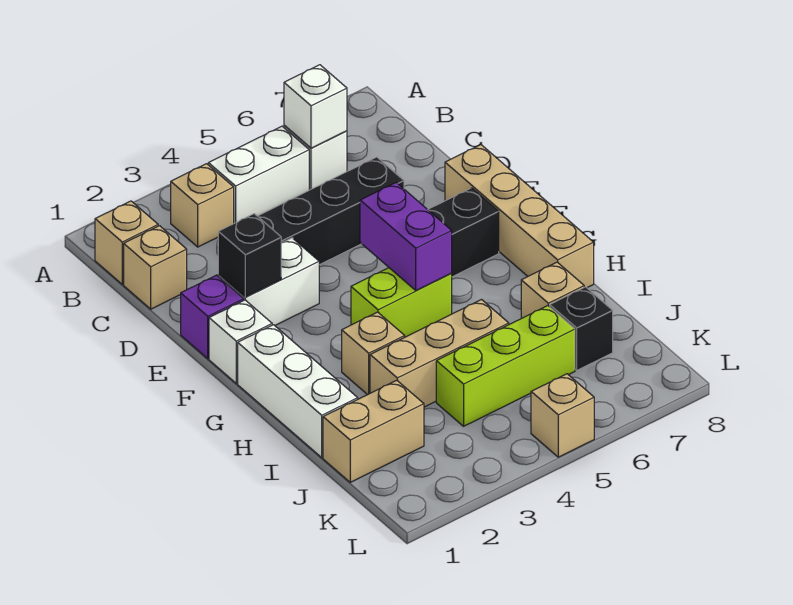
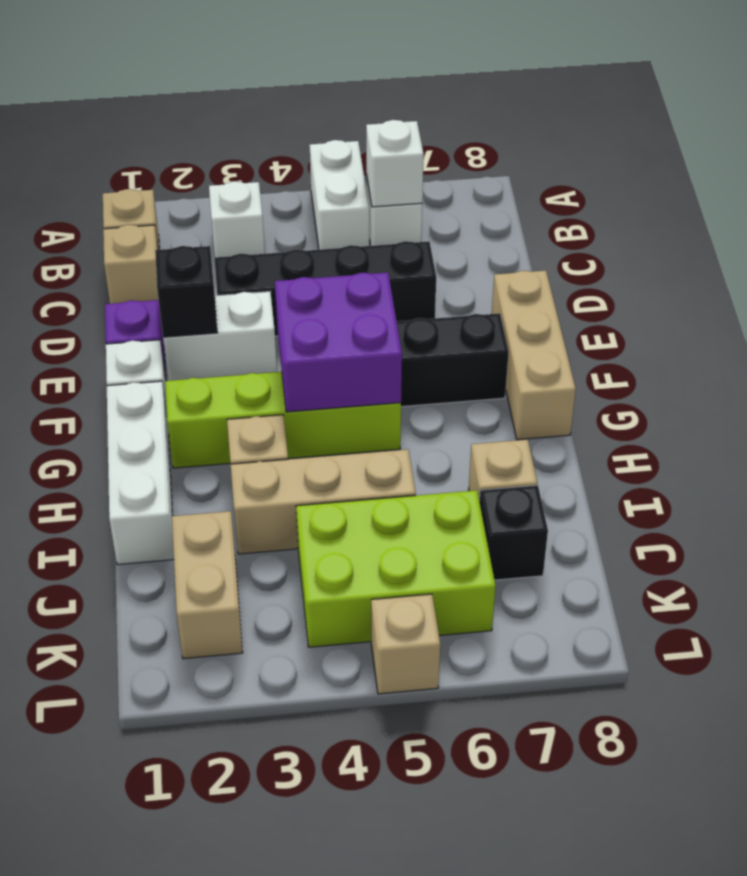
tan brick B3 level 1 -> white brick B3 level 1
white brick B4:B5 level 1 -> white brick A5:B5 level 1
tan brick E8:H8 level 1 -> tan brick E8:G8 level 1
purple brick F5:G5 level 2 -> purple brick F4:G5 level 2
lime brick G4:G5 level 1 -> lime brick G2:G5 level 1
tan brick J1:J2 level 1 -> tan brick J2:K2 level 1
lime brick J4:J6 level 1 -> lime brick J4:K6 level 1

